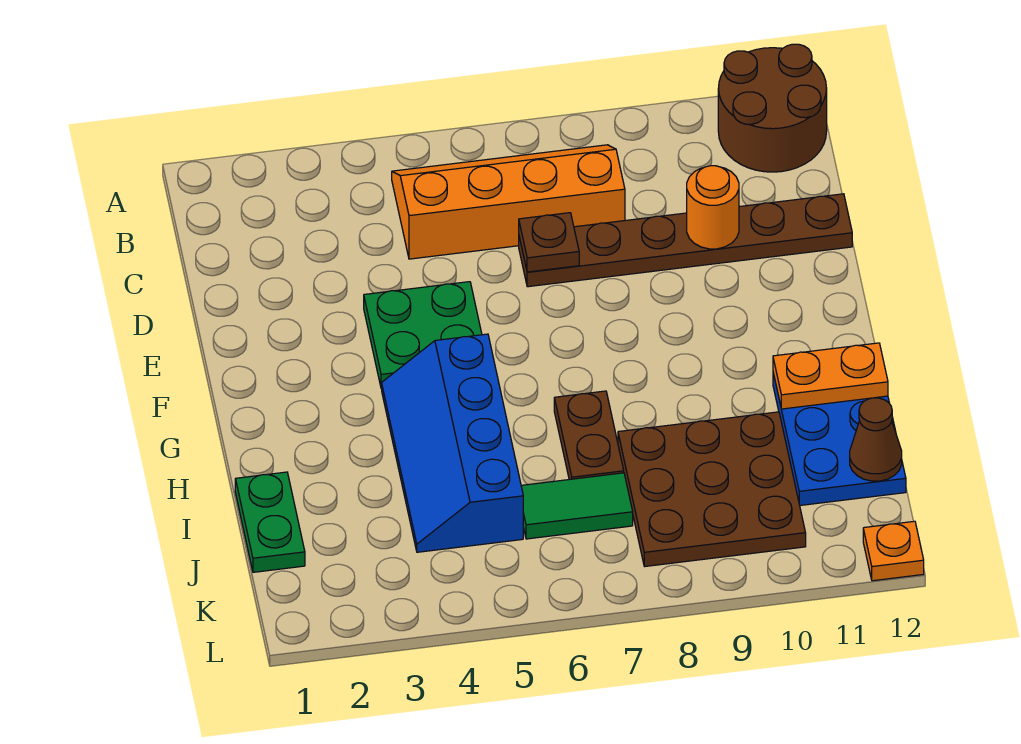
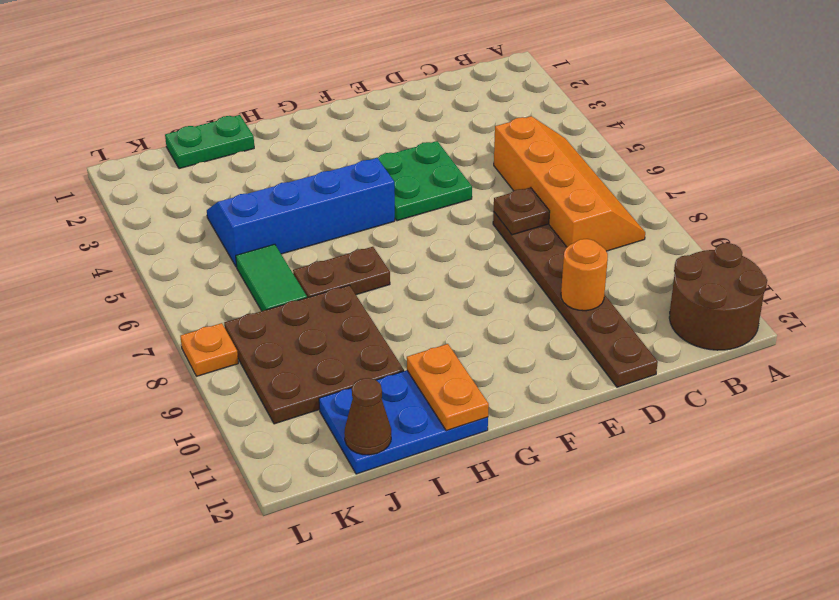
orange plate L12 level 1 -> orange plate L8 level 1

